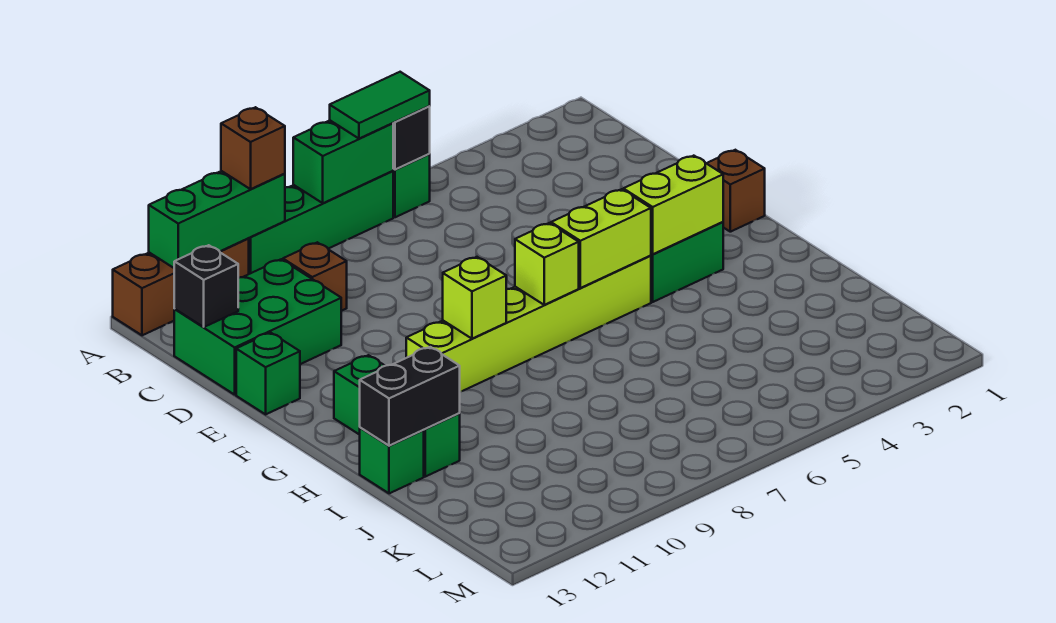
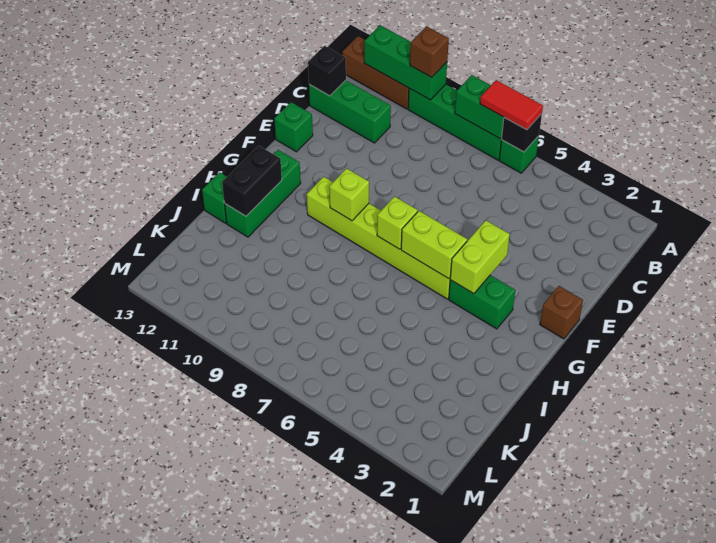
green tile A6:A7 level 3 -> red tile A6:A7 level 3
brown brick C10 level 1 -> none
green brick C11:D13 level 1 -> green brick C11:C13 level 1
lime brick G3:G4 level 2 -> lime brick F4:G4 level 2
black brick I12:I13 level 2 -> black brick H12:I12 level 2

